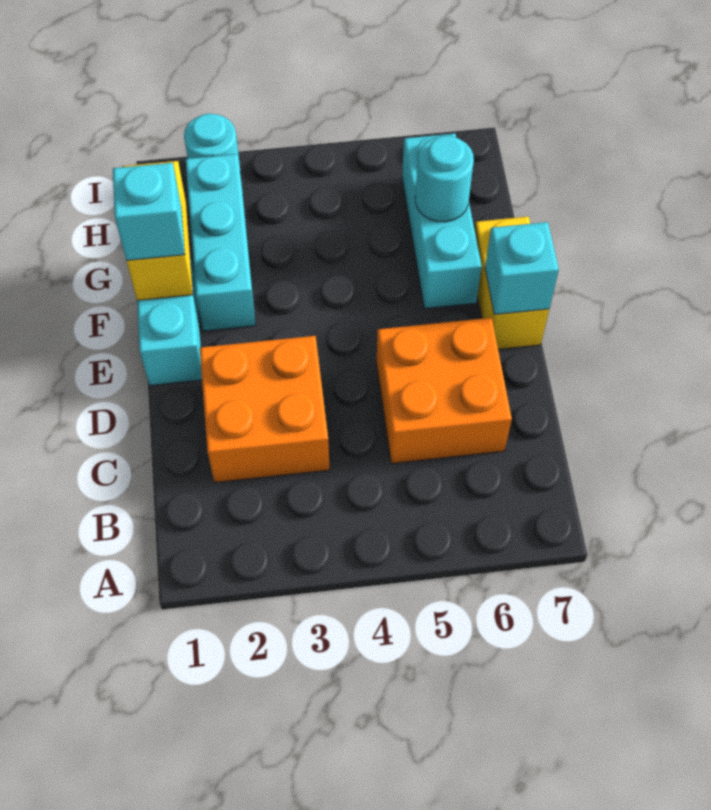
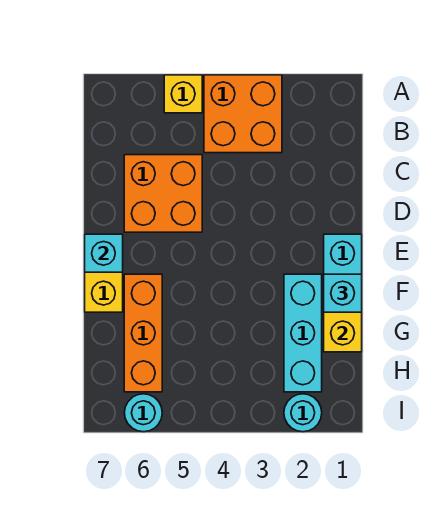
none -> yellow brick A5 level 1
orange brick C2:D3 level 1 -> orange brick A3:B4 level 1
cyan brick F6:H6 level 1 -> orange brick F6:H6 level 1
cyan round brick G6 level 2 -> cyan round brick I6 level 1

